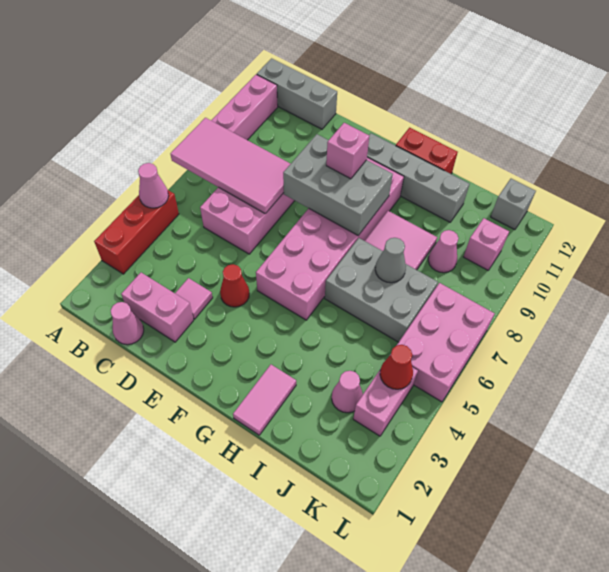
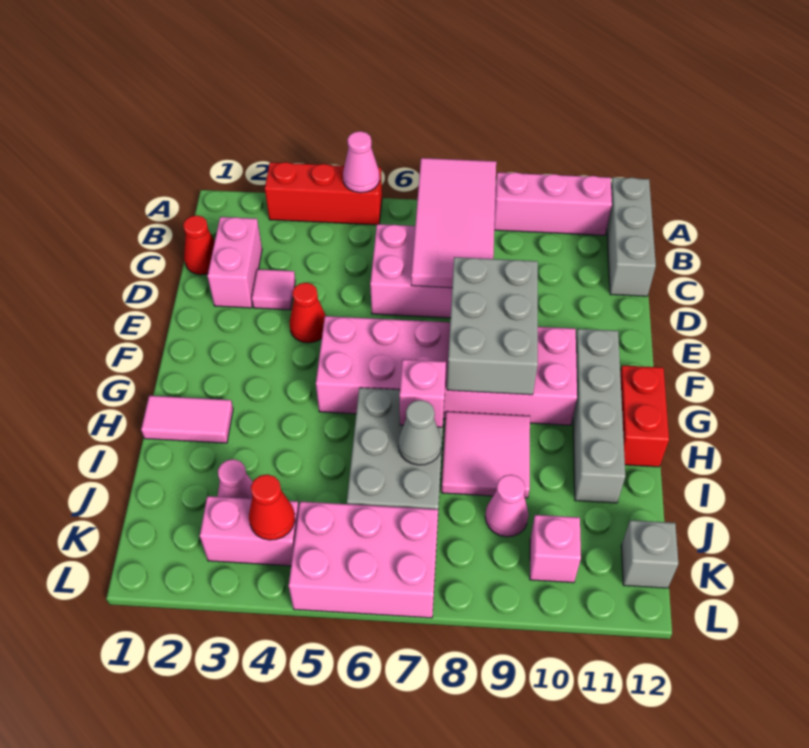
pink cone C1 level 1 -> red cone C1 level 1
pink brick F9 level 3 -> pink brick H7 level 2

